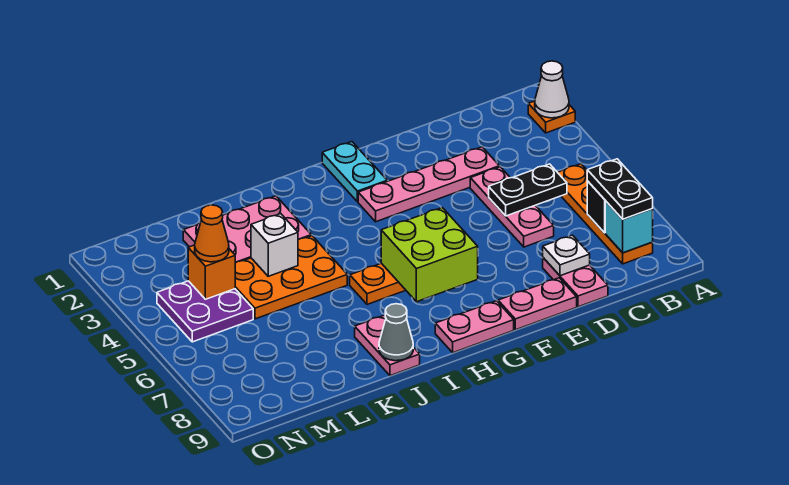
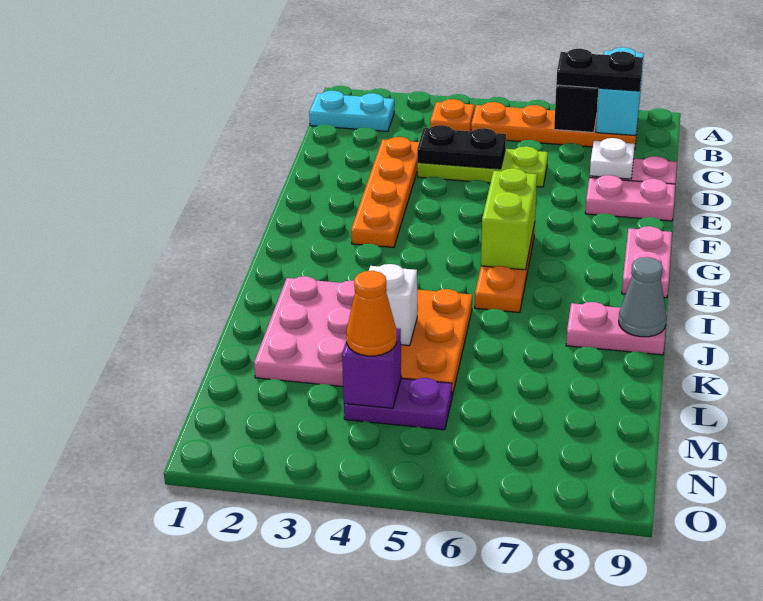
orange plate A2 level 1 -> orange plate B4 level 1
white cone A2 level 2 -> none
cyan brick B8 level 2 -> cyan brick A8:B8 level 2
black plate C5:D5 level 2 -> black plate D4:D5 level 2
pink plate D3:G3 level 1 -> orange plate D3:G3 level 1
pink plate D4:D6 level 1 -> lime plate D4:D6 level 1
pink plate E9:F9 level 1 -> pink plate E8:E9 level 1
cyan plate G1:G2 level 1 -> cyan plate B1:B2 level 1
lime brick G6:H7 level 2 -> lime brick G6:H6 level 2
purple plate M4:N5 level 1 -> purple plate M4:M5 level 1
orange brick M4 level 2 -> purple brick M4 level 2

